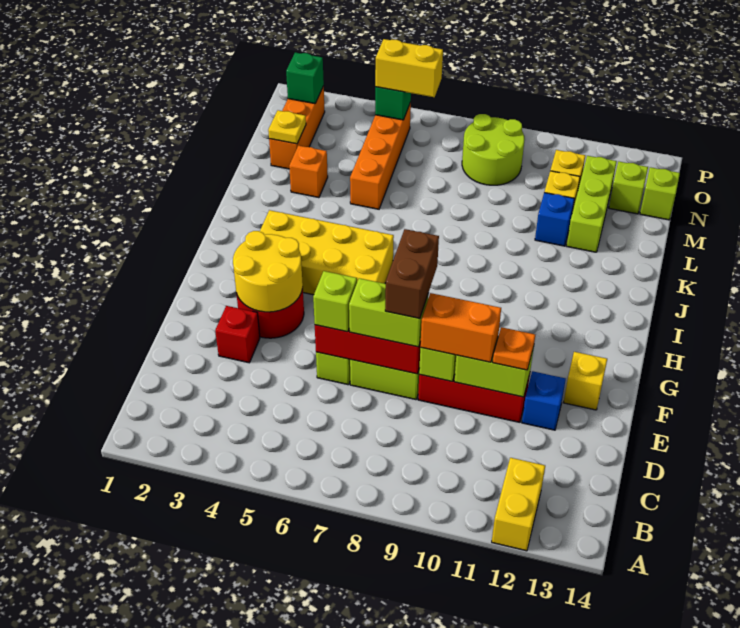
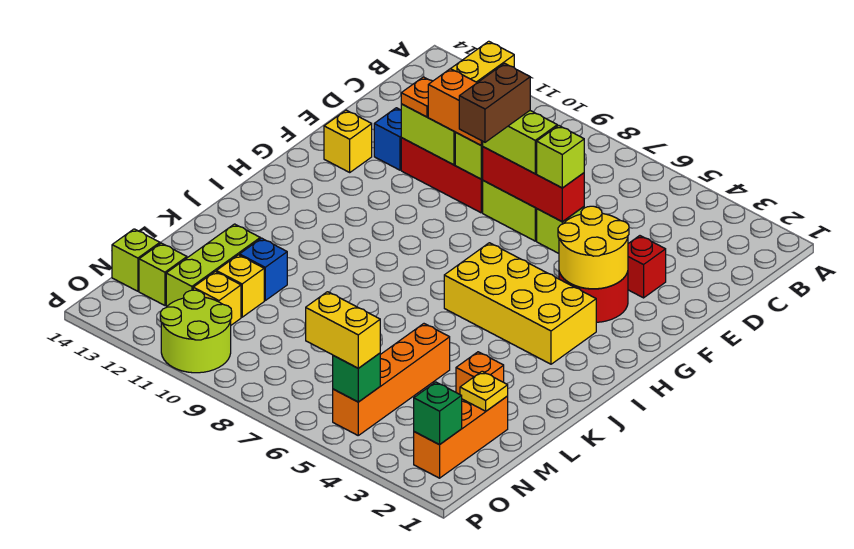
lime round brick N8:O9 level 1 -> lime round brick O10:P11 level 1

